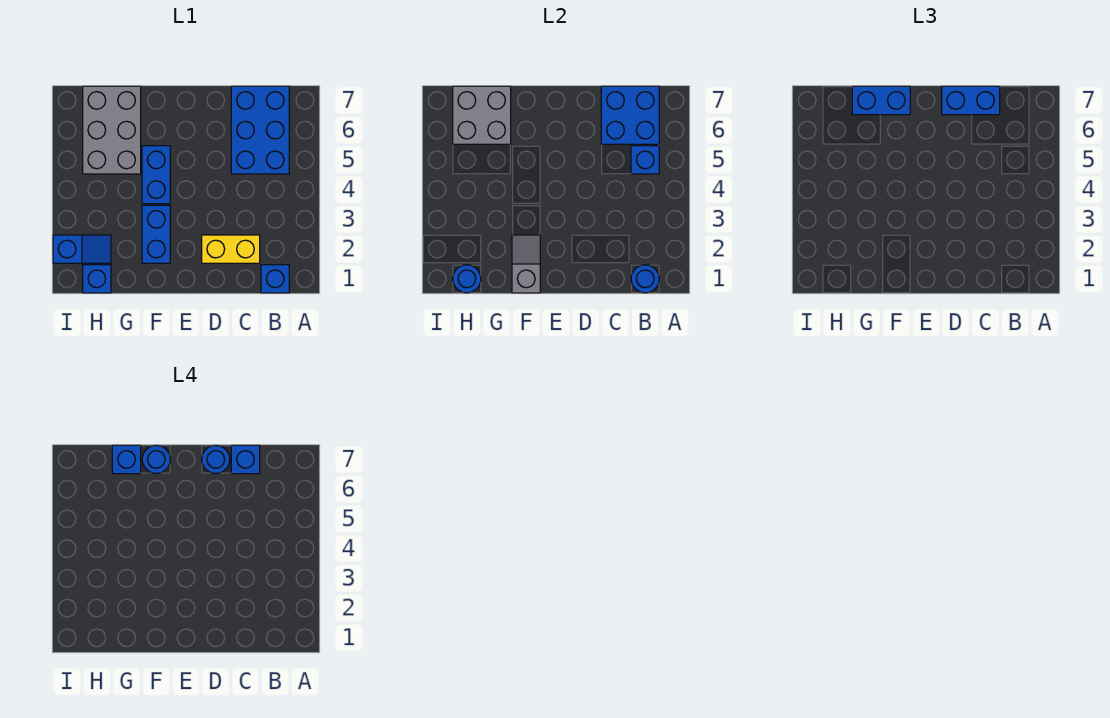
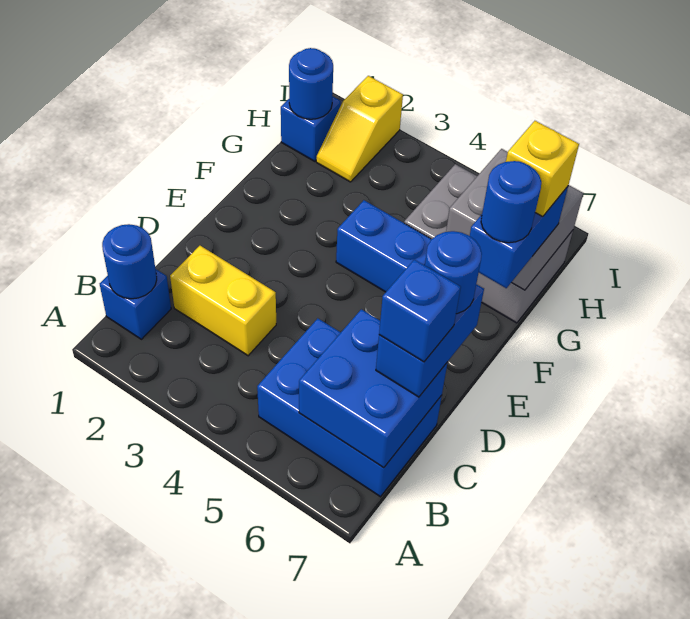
blue brick B5 level 2 -> none
yellow brick C2:D2 level 1 -> yellow brick C2:C3 level 1
grey slope F1:F2 level 2 top 1 -> none
blue brick F2:F3 level 1 -> none
blue brick G7 level 4 -> yellow brick G7 level 4
blue slope H2:I2 level 1 top I -> yellow slope H2:I2 level 1 top I

